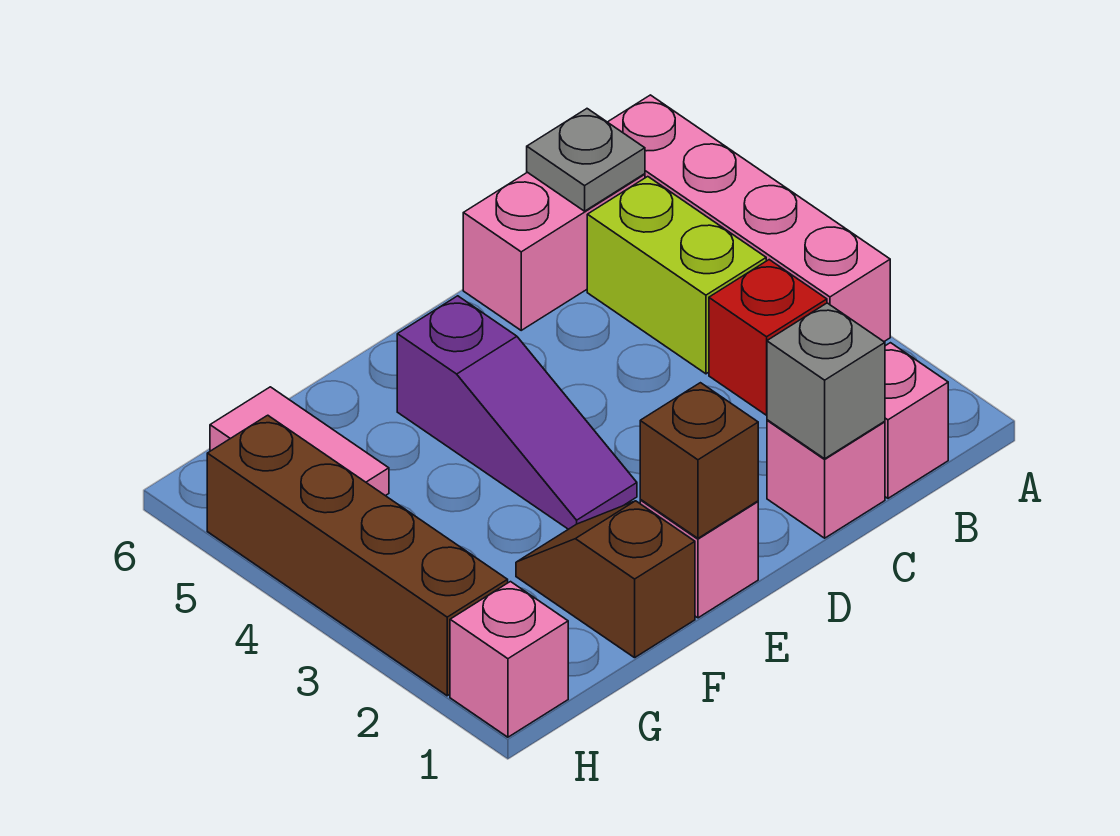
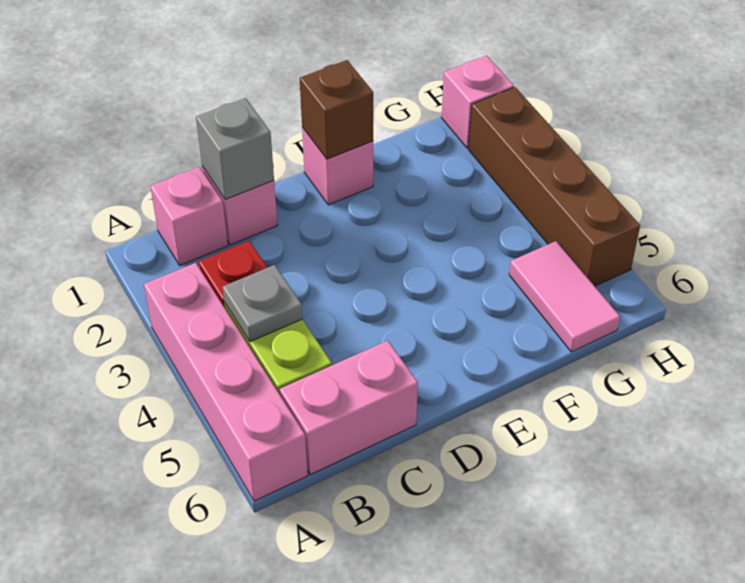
grey plate B6 level 2 -> grey plate B4 level 2
purple slope E3:E5 level 1 top 5 -> none
brown slope F1:F2 level 1 top 1 -> none

